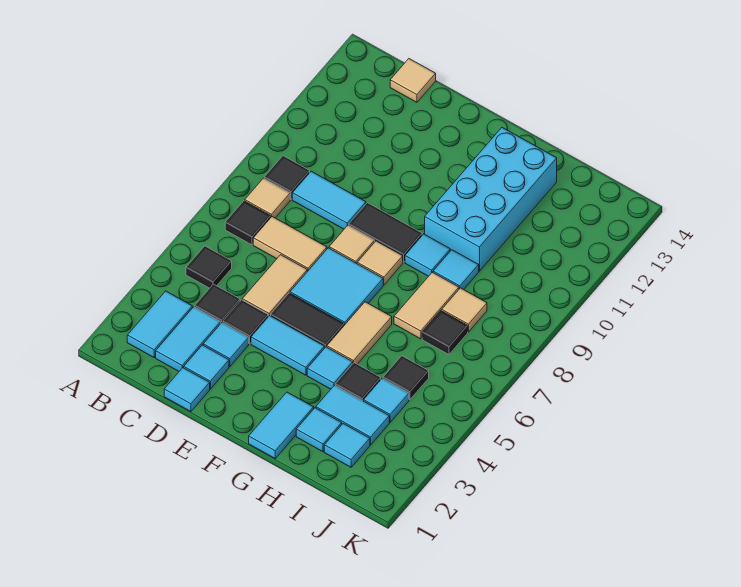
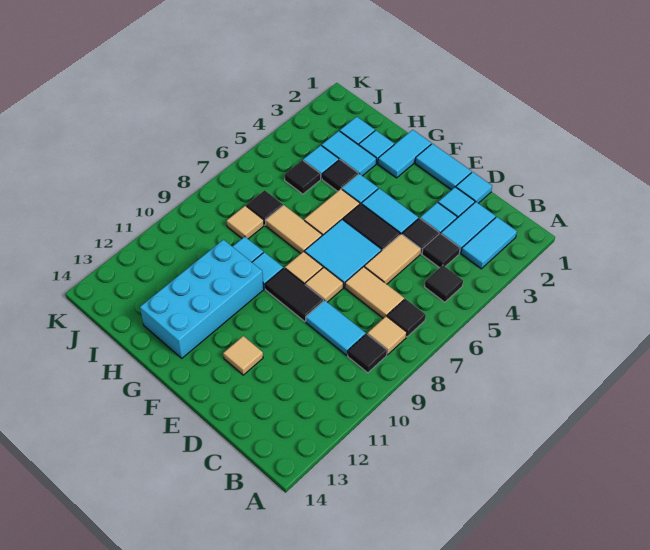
tan tile C14 level 1 -> tan tile E12 level 1
none -> cyan tile E1:F1 level 1
tan tile H7:H8 level 1 -> tan tile G7:H7 level 1

